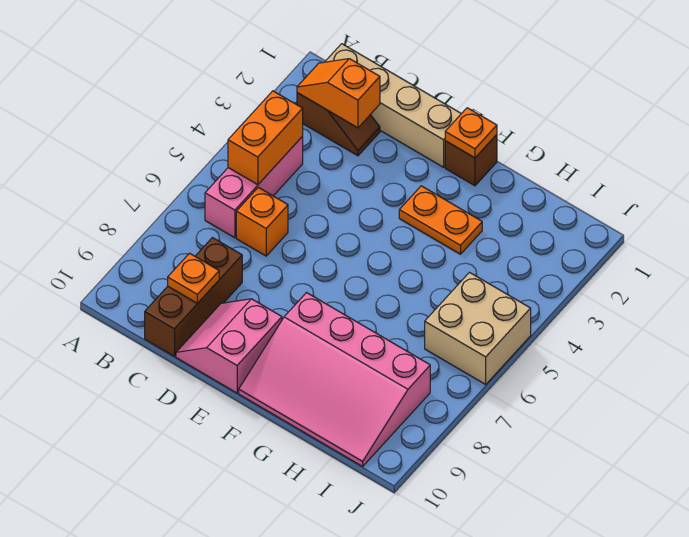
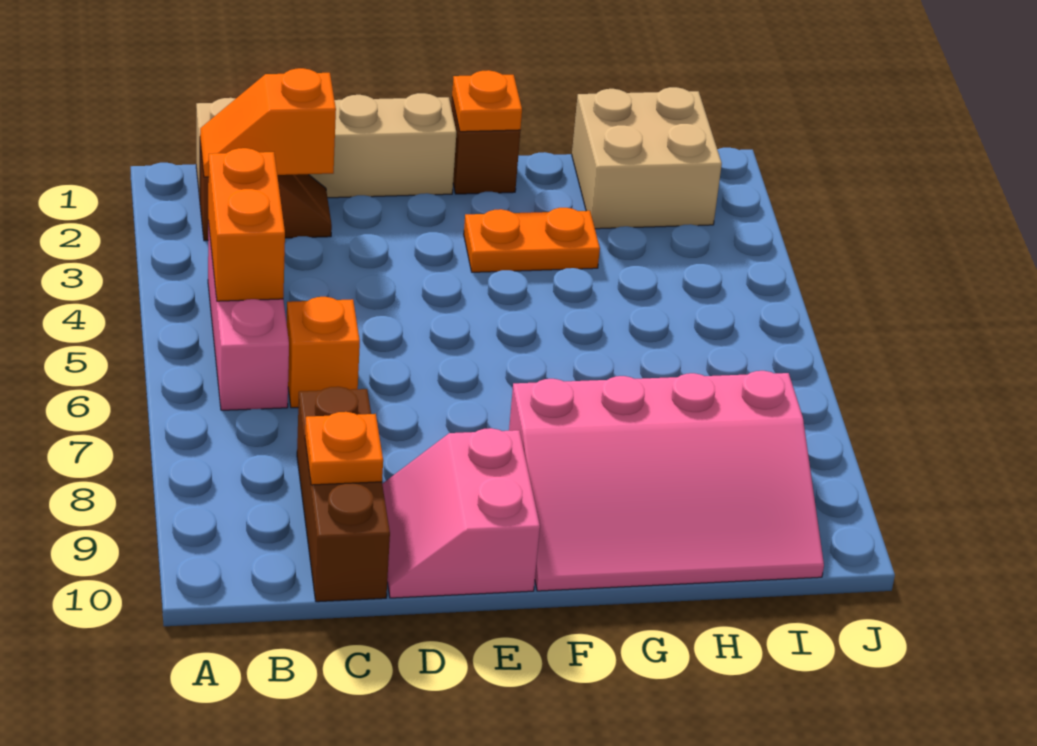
tan brick I5:J6 level 1 -> tan brick H1:I2 level 1

